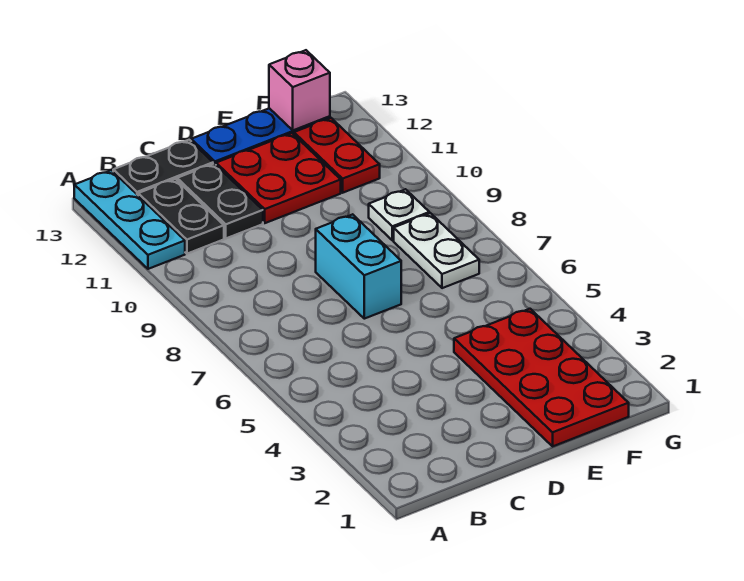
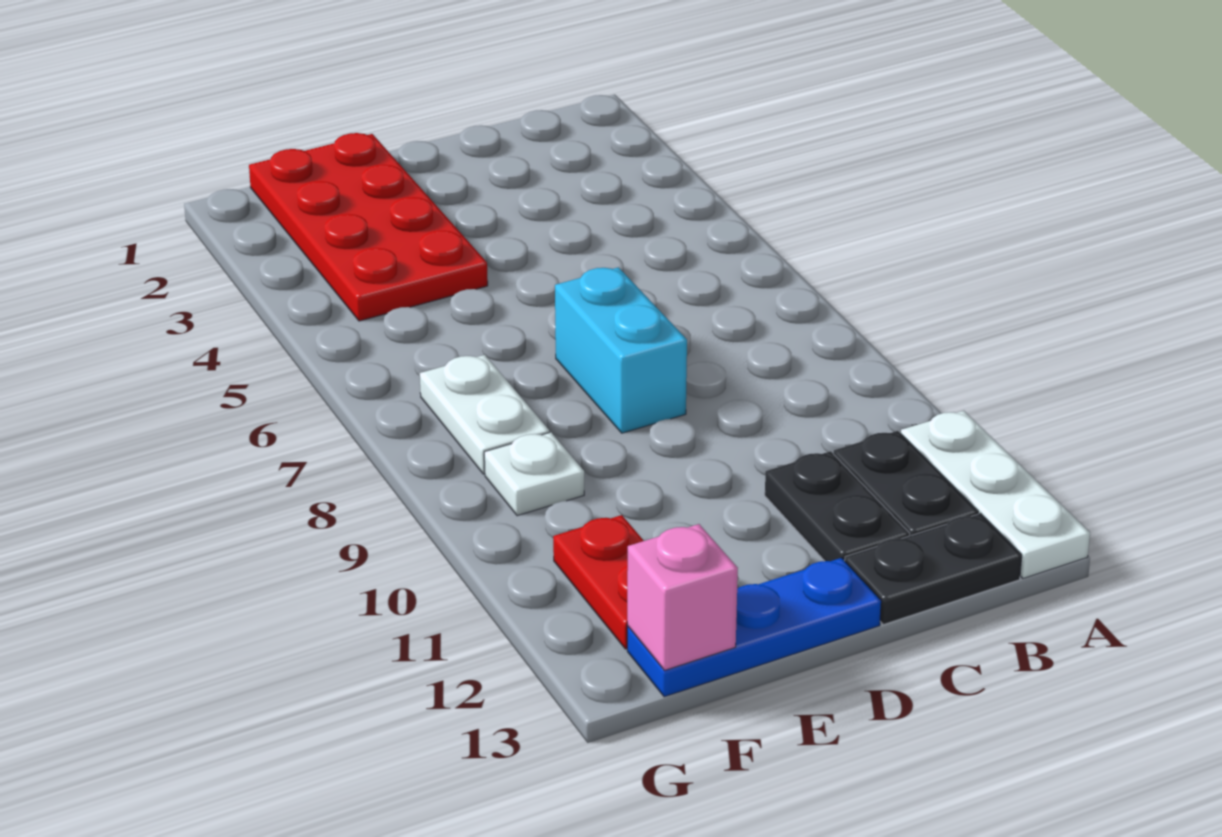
cyan plate A11:A13 level 1 -> white plate A11:A13 level 1
red plate D11:E12 level 1 -> none

